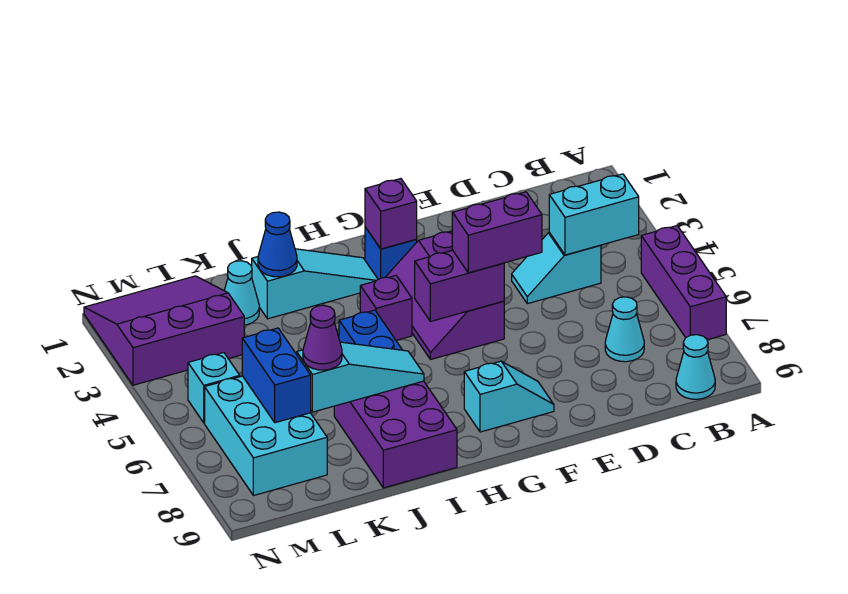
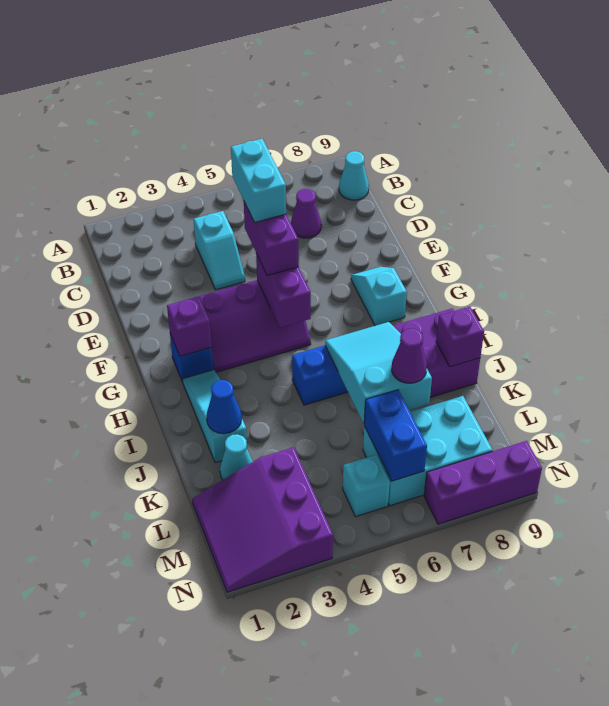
purple brick A5:A7 level 1 -> purple brick N7:N9 level 1
cyan brick B4:C4 level 2 -> cyan brick D5:E5 level 4
cyan cone C7 level 1 -> purple cone C7 level 1
purple brick H4 level 1 -> purple brick J9 level 2
cyan slope I7:K7 level 2 top K -> cyan slope I6:K7 level 2 top K
blue brick L6:L7 level 2 -> blue brick L6:M6 level 2

